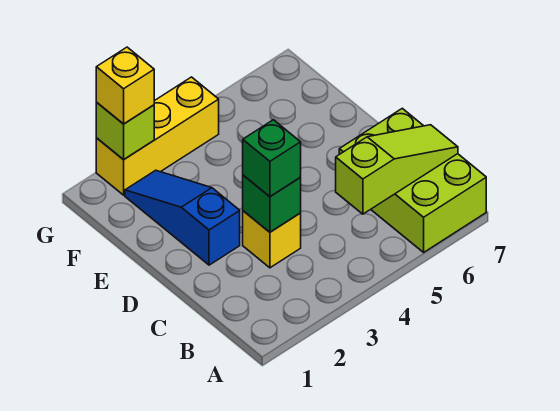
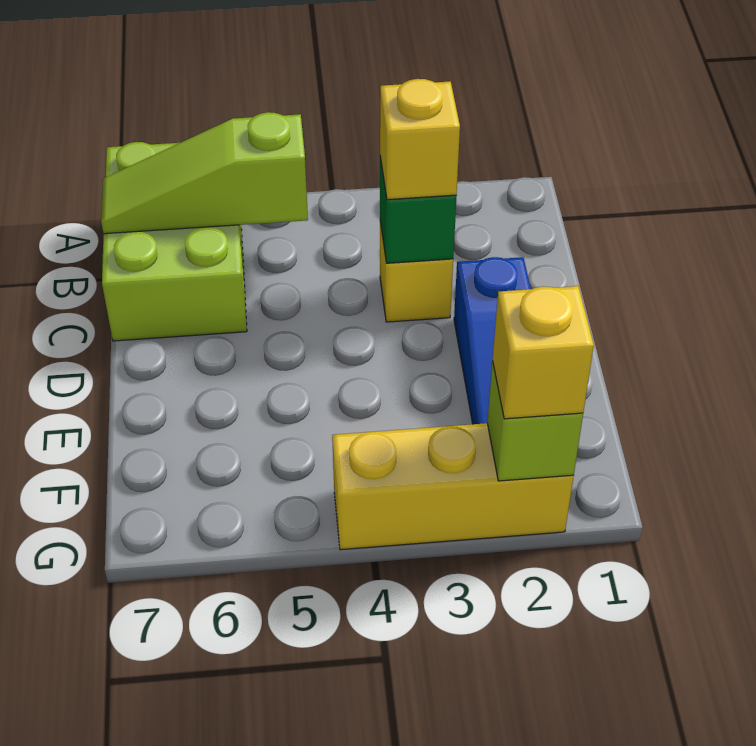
green brick C3 level 3 -> yellow brick C3 level 3

